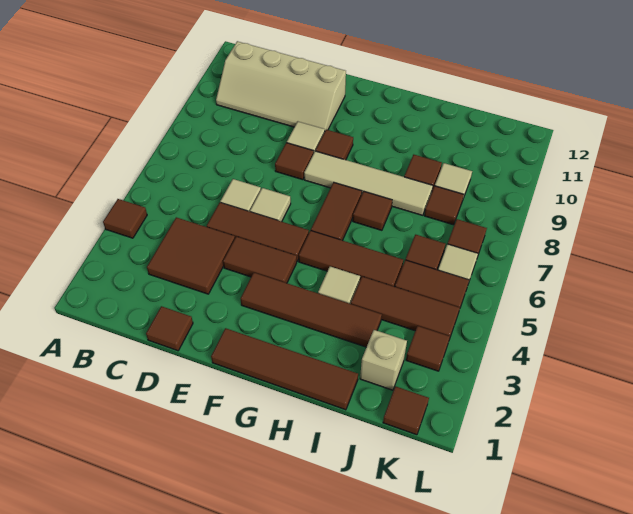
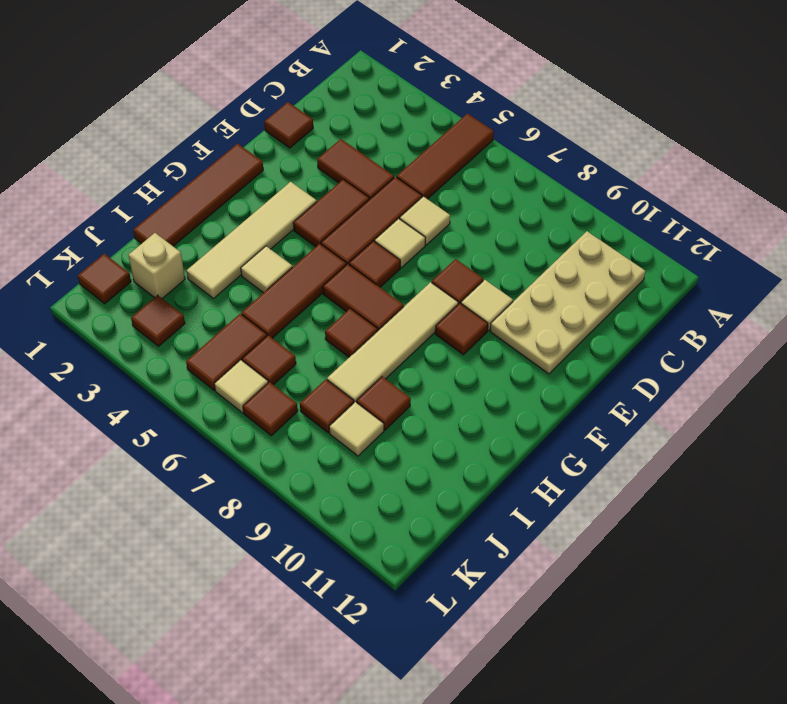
brown tile A4 level 1 -> brown tile F6 level 1
tan slope B10:E11 level 1 top 11 -> tan plate B10:E11 level 1
brown tile C3:D4 level 1 -> brown tile D3:D4 level 1
brown tile F3:I3 level 1 -> tan tile F3:I3 level 1
brown tile I4:K4 level 1 -> brown tile A5:C5 level 1

